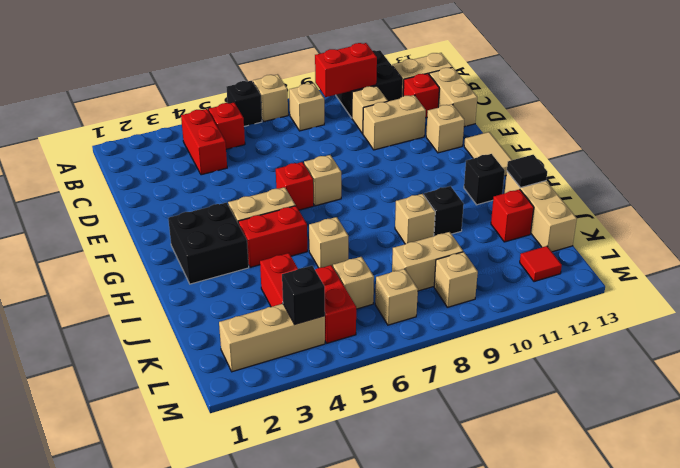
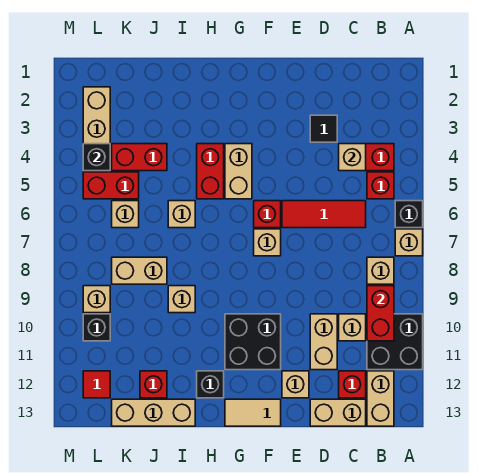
none -> red tile C6:E6 level 1
black brick G2:H3 level 1 -> black brick F10:G11 level 1
black brick I10 level 1 -> black brick L10 level 1
black tile I13 level 2 -> black tile D3 level 1
tan brick K8:K9 level 1 -> tan brick J8:K8 level 1
tan brick L7 level 1 -> tan brick C4 level 2

